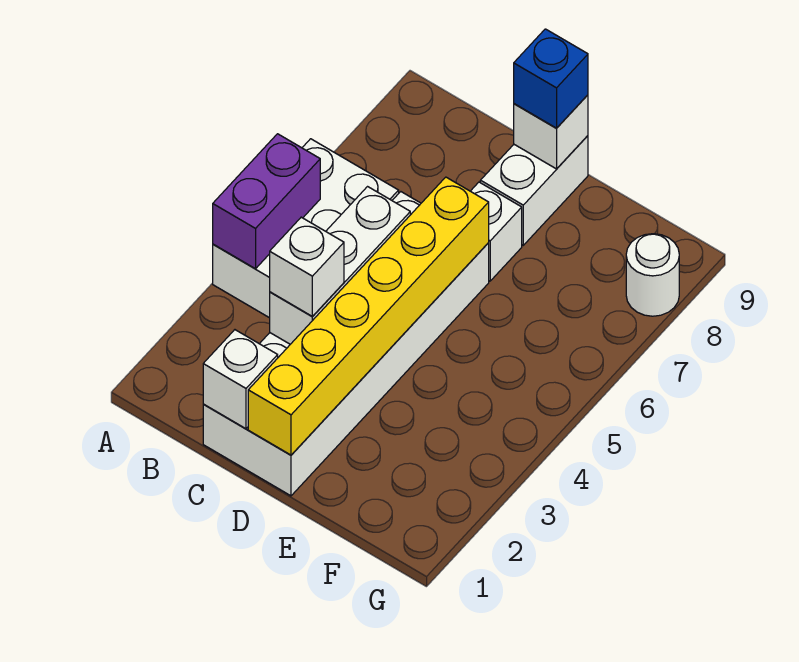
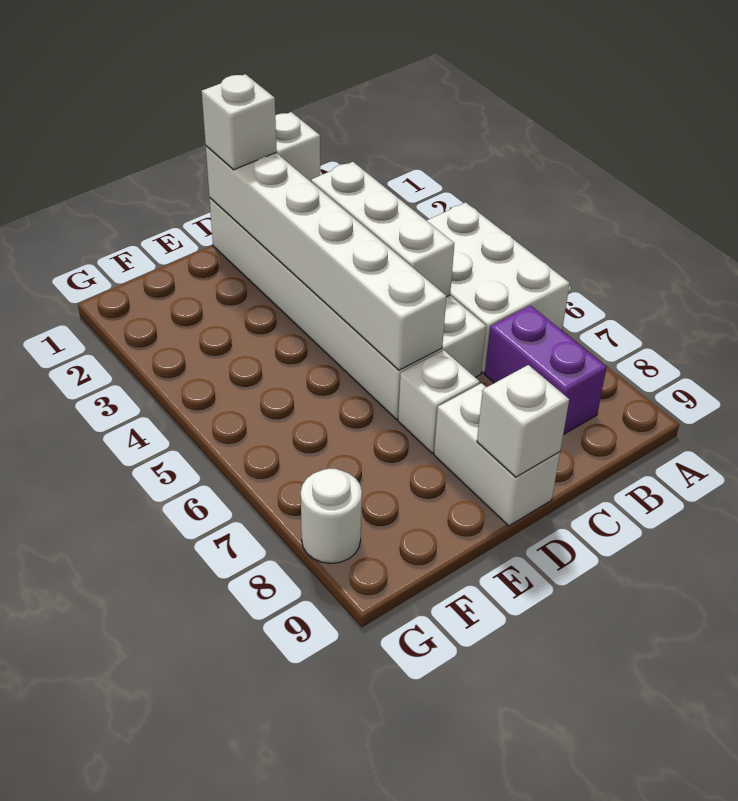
purple brick A4:A5 level 2 -> purple brick B7:B8 level 1
white brick C3 level 3 -> white brick D1 level 3
yellow brick D1:D6 level 2 -> white brick D1:D6 level 2
blue brick D9 level 3 -> none

